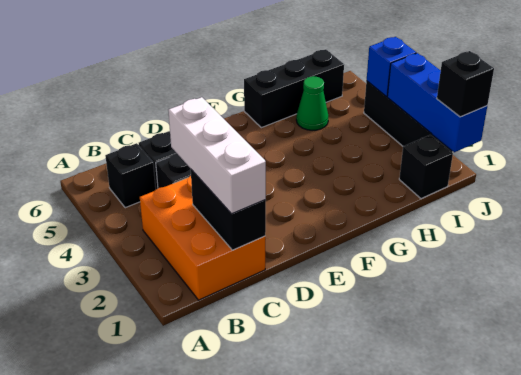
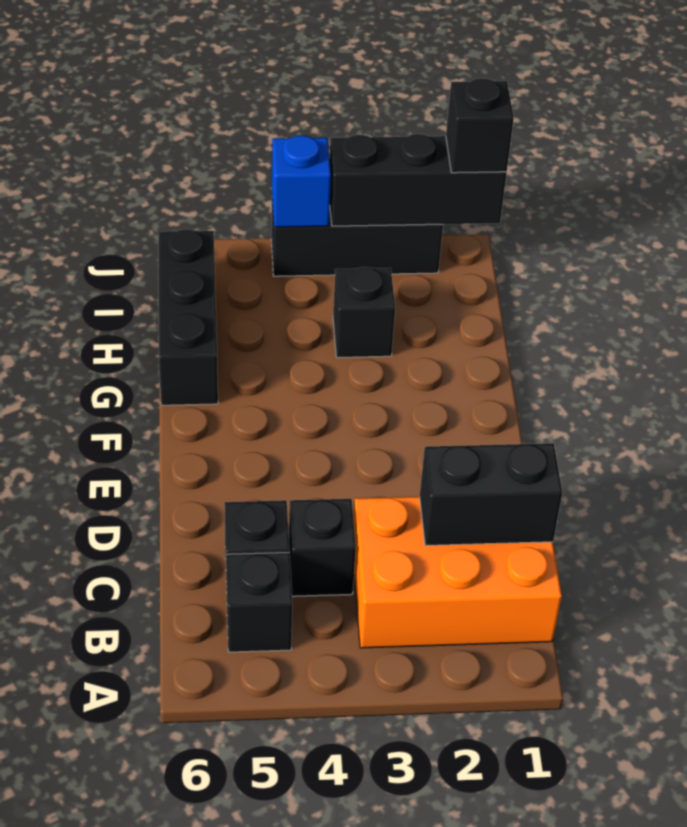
white brick C1:C3 level 3 -> none
green cone H5 level 1 -> none
black brick I1 level 1 -> black brick H3 level 1
blue brick J1:J3 level 2 -> black brick J1:J3 level 2

